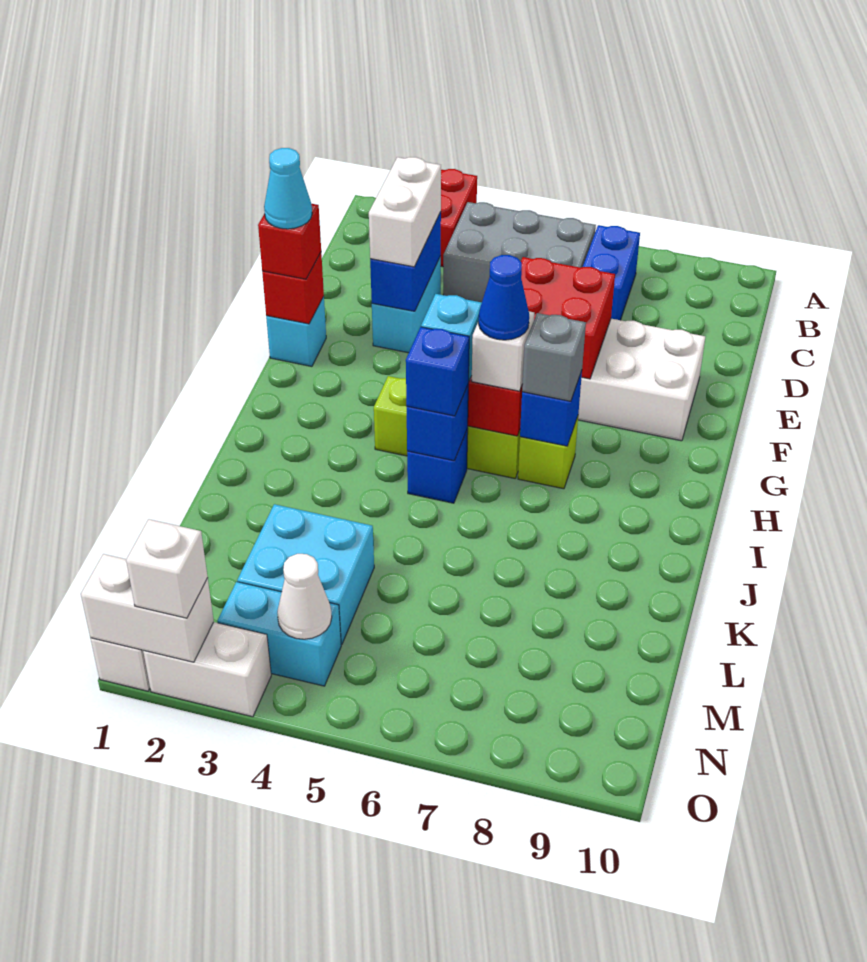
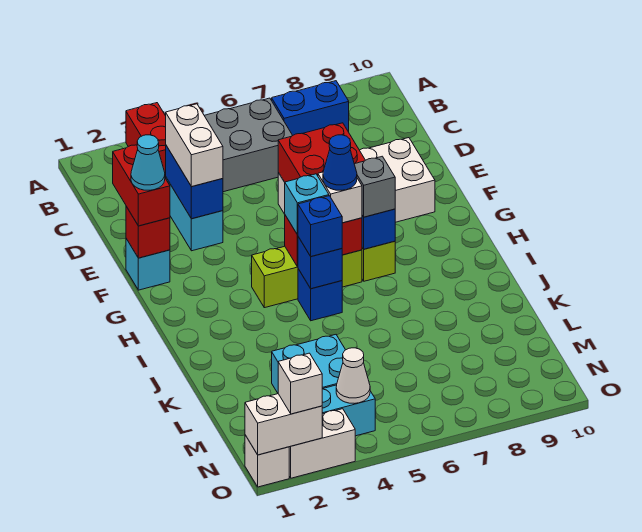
blue brick B7:C7 level 1 -> blue brick B7:B8 level 1
red brick F1 level 3 -> red brick E1:F1 level 3

